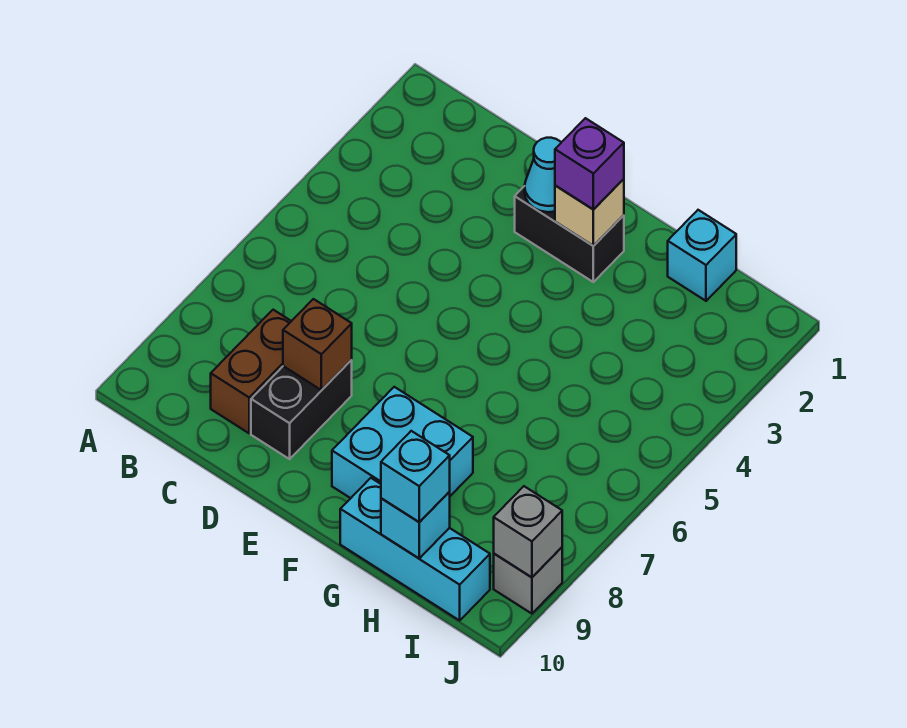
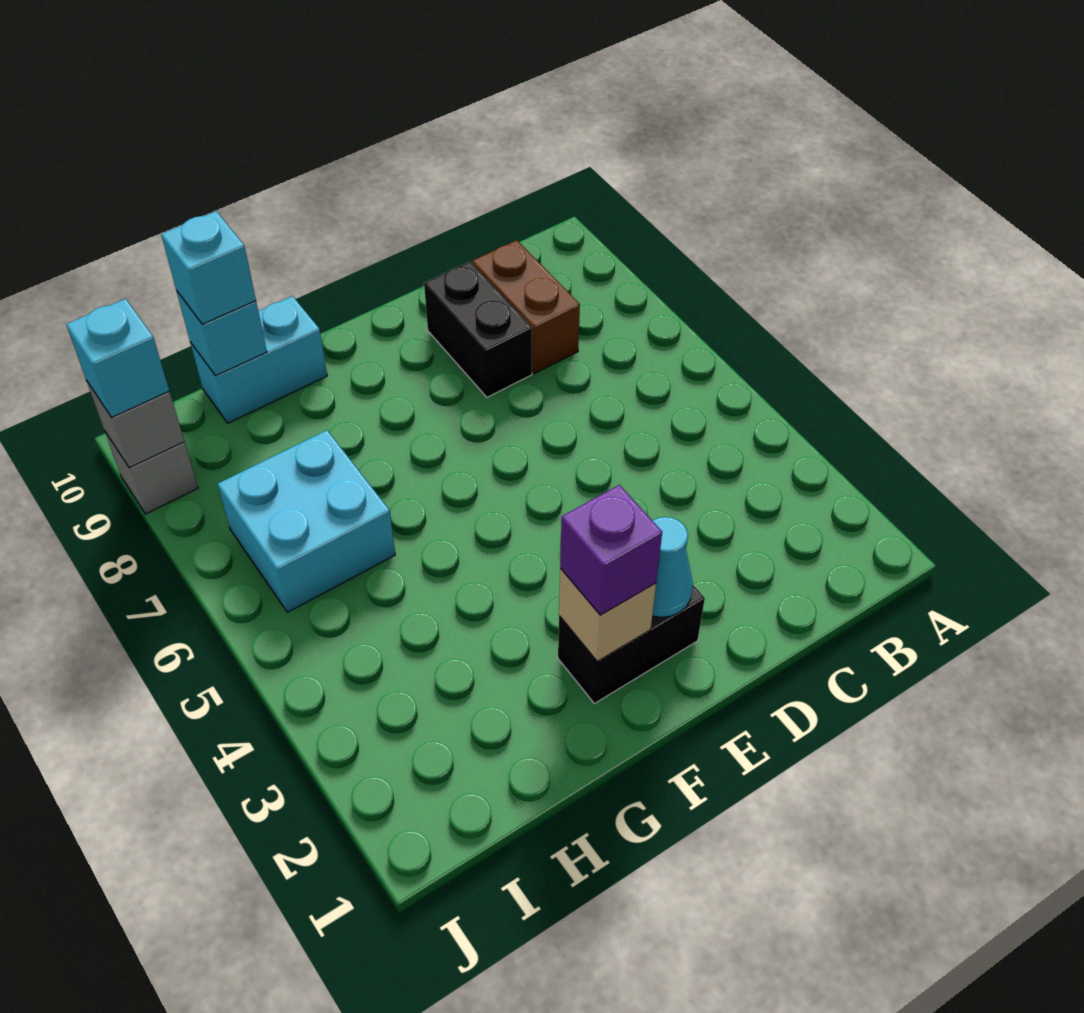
brown brick D8 level 2 -> none
cyan brick F8:G9 level 1 -> cyan brick H6:I7 level 1
cyan brick G10:I10 level 1 -> cyan brick G10:H10 level 1
cyan brick H1 level 1 -> cyan brick J9 level 3

